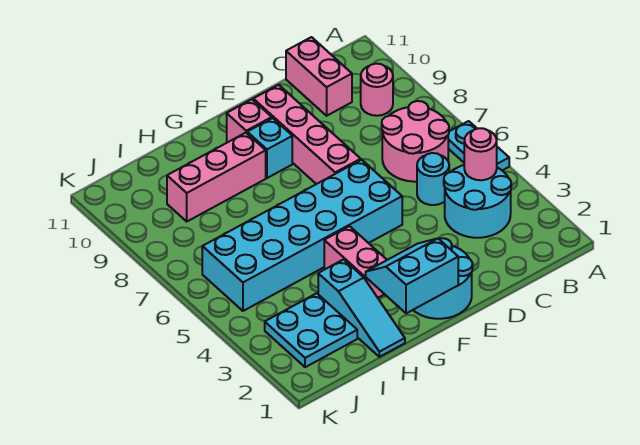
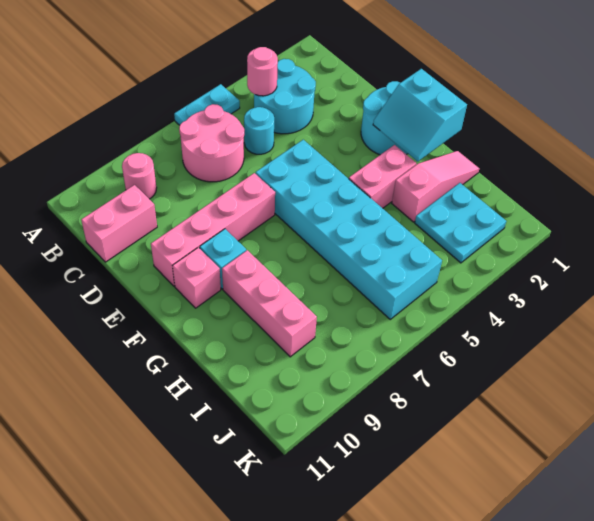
cyan slope H1:H3 level 1 top 3 -> pink slope H1:H3 level 1 top 3

